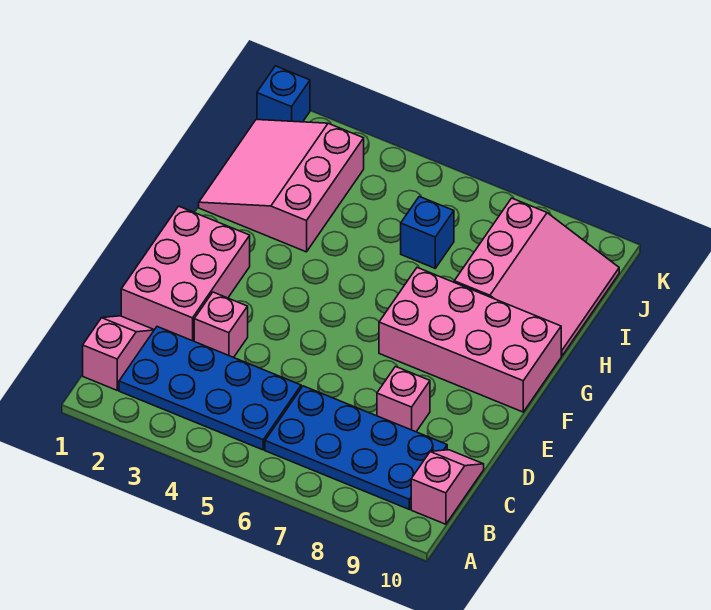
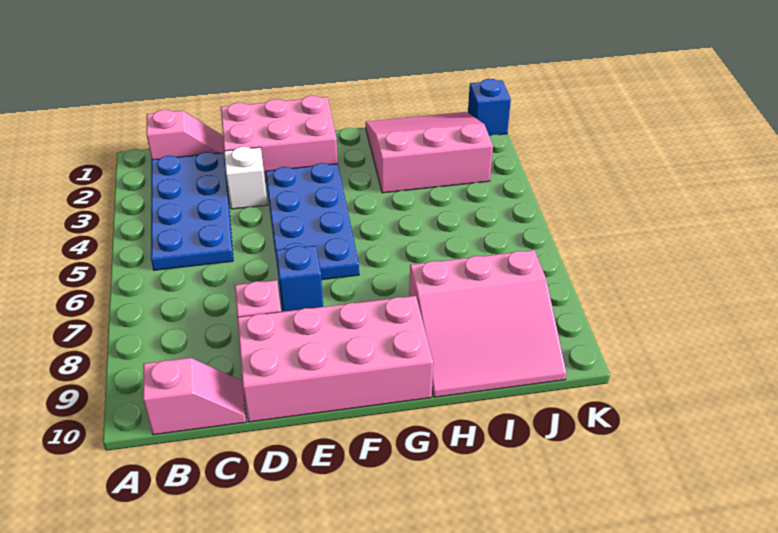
blue plate B6:C9 level 1 -> blue plate E3:F6 level 1
pink brick D3 level 1 -> white brick D3 level 1
pink brick F7:G10 level 1 -> pink brick D9:G10 level 1
blue brick I6 level 1 -> blue brick E7 level 1

